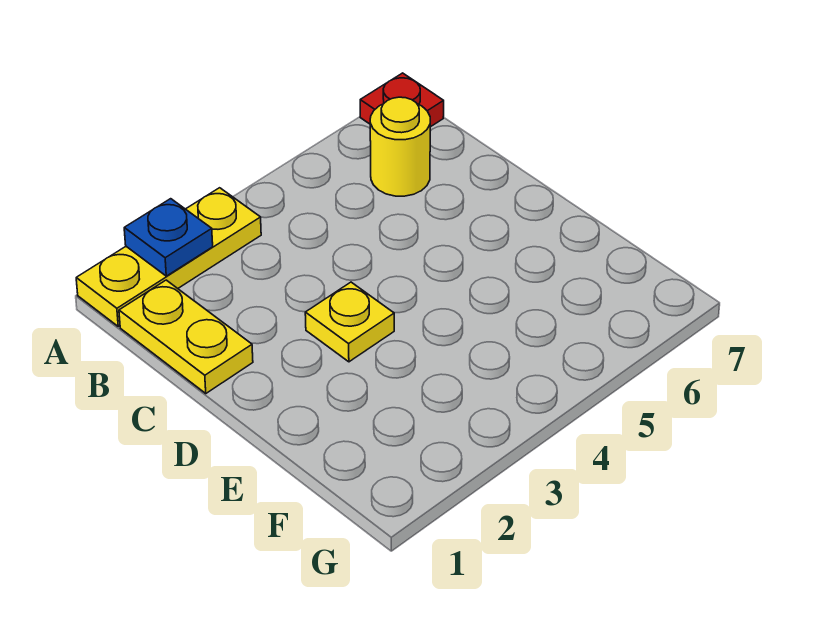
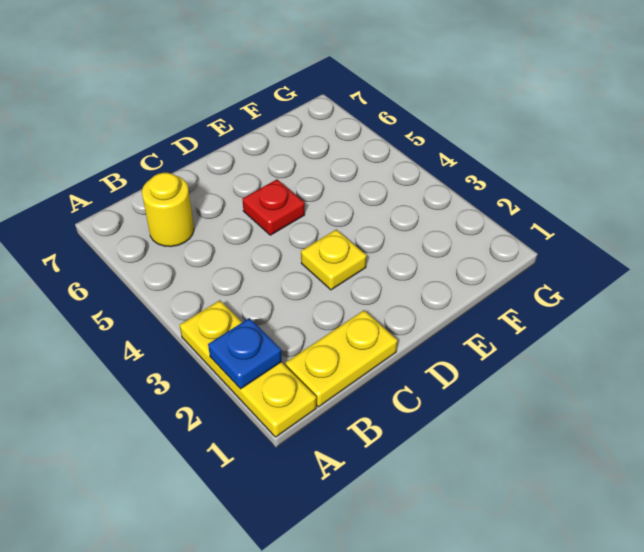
red plate A7 level 1 -> red plate D5 level 1

